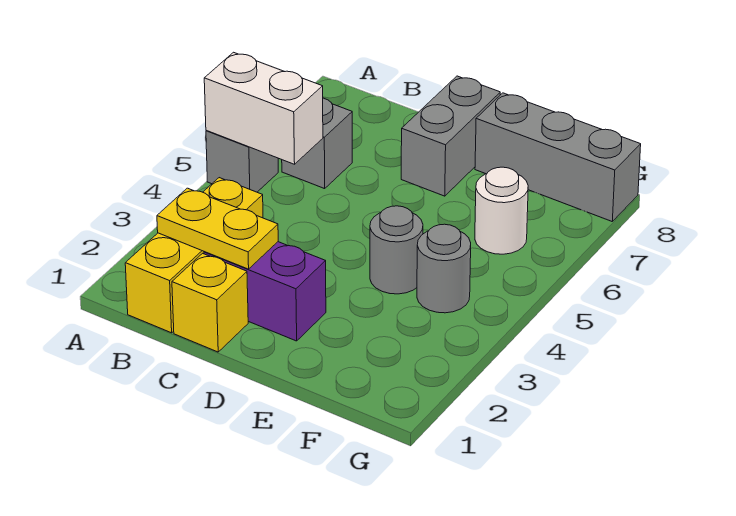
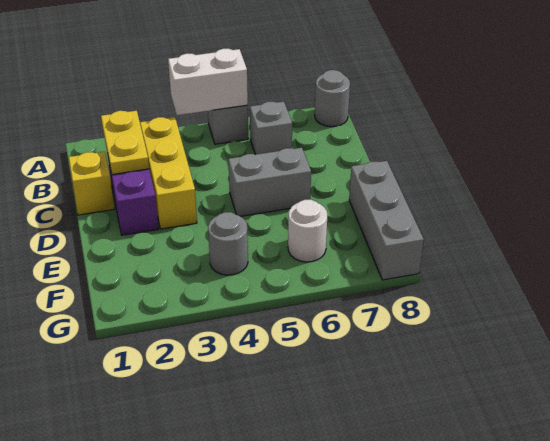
white brick A5:B5 level 2 -> white brick A4:A5 level 2
yellow brick B1:B3 level 1 -> yellow brick B3:D3 level 1
grey brick D7:D8 level 1 -> grey brick D5:D6 level 1
grey round brick E4 level 1 -> grey round brick A8 level 1

